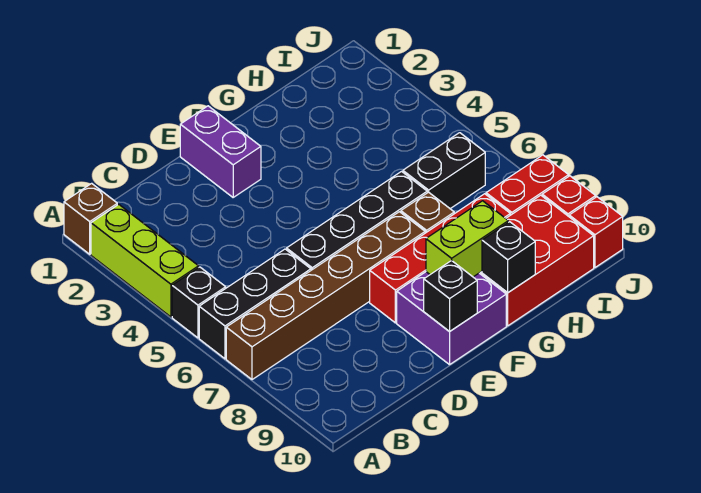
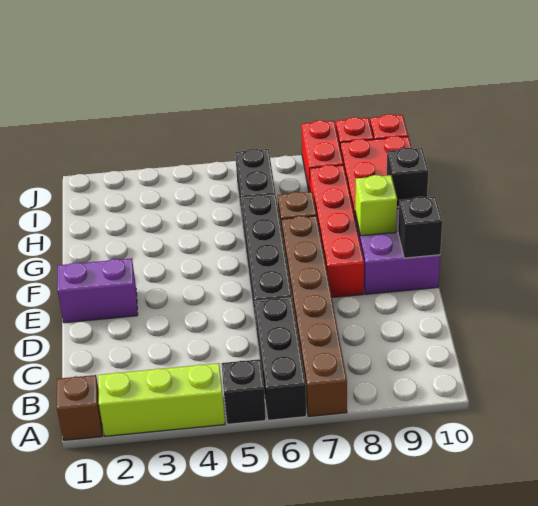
lime brick F9:G9 level 2 -> lime brick F9 level 2

